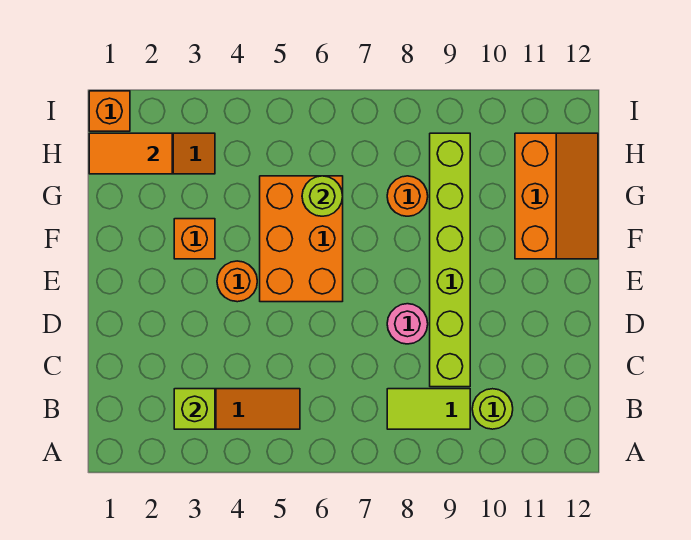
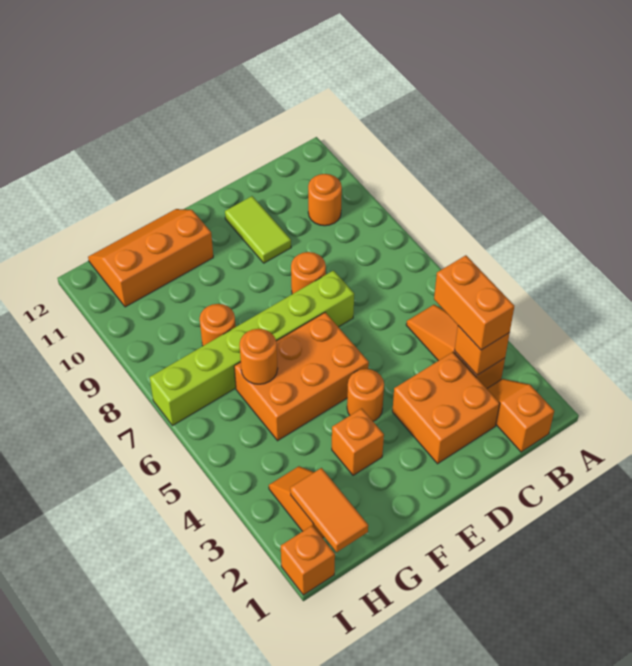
none -> orange slope B1:B2 level 1 top 1
lime brick B3 level 2 -> orange brick B3 level 2
none -> orange brick B3:B4 level 3
lime tile B8:B9 level 1 -> lime tile D10:D11 level 1
lime round brick B10 level 1 -> orange round brick B10 level 1
none -> orange brick C2:D3 level 1
lime brick C9:H9 level 1 -> lime brick D7:I7 level 1
pink round brick D8 level 1 -> orange round brick D8 level 1
lime round brick G6 level 2 -> orange round brick G6 level 2

